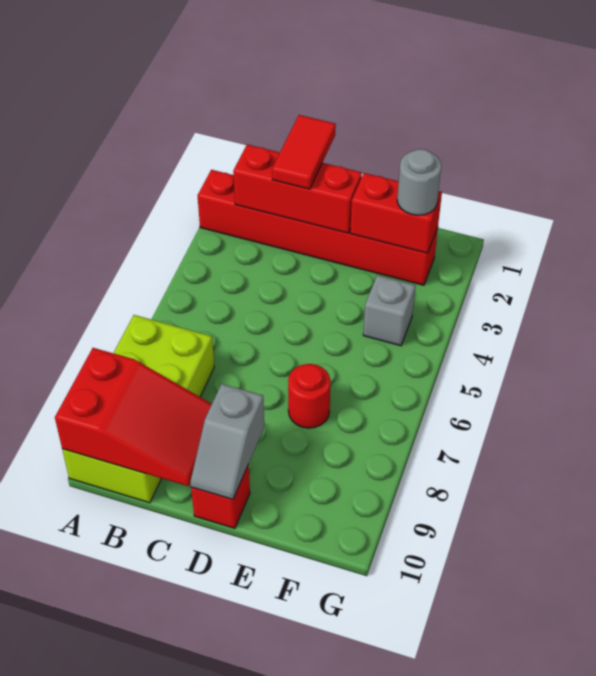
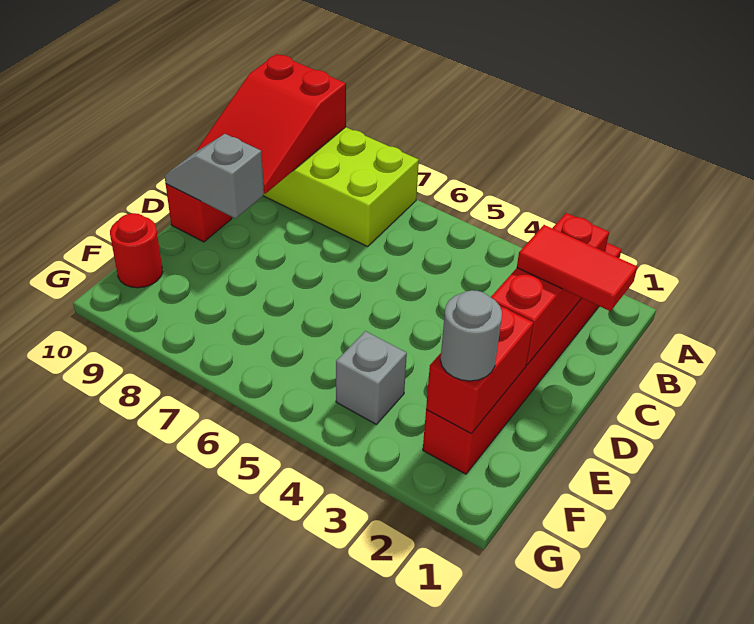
red round brick E7 level 1 -> red round brick F10 level 1

